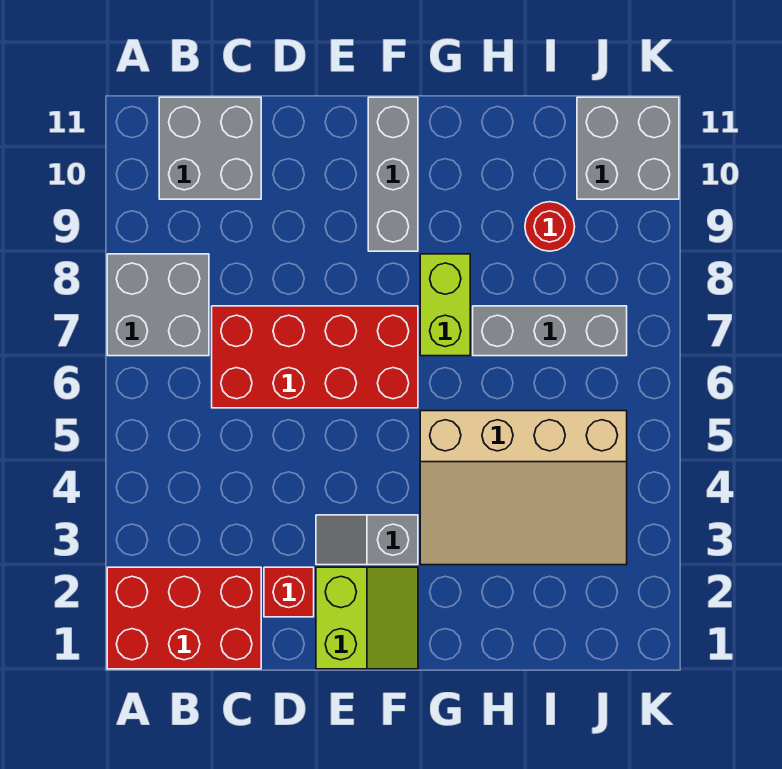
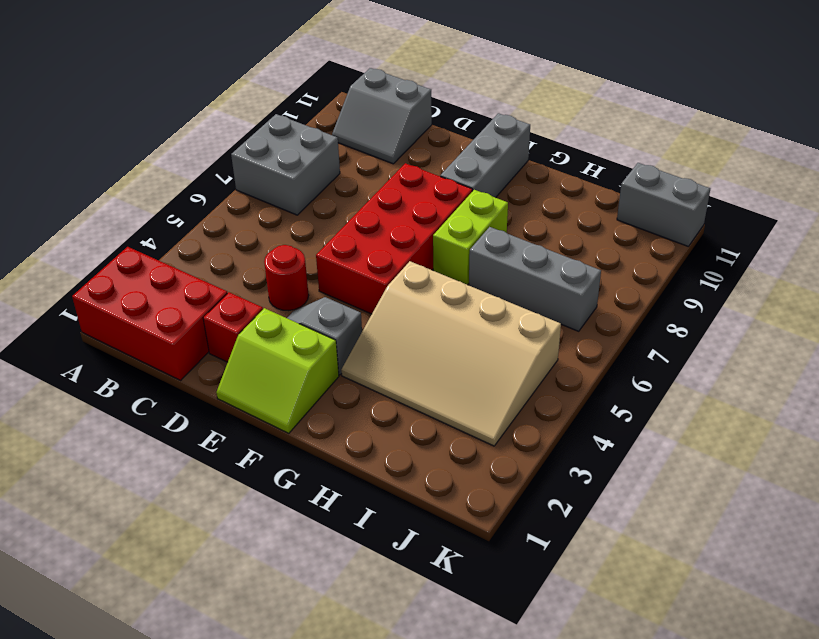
grey brick B10:C11 level 1 -> grey slope B10:C11 level 1 top 11
red brick C6:F7 level 1 -> red brick E5:F8 level 1
lime slope E1:F2 level 1 top E -> lime slope E1:F2 level 1 top 2
red round brick I9 level 1 -> red round brick D4 level 1
grey brick J10:K11 level 1 -> grey brick J11:K11 level 1

